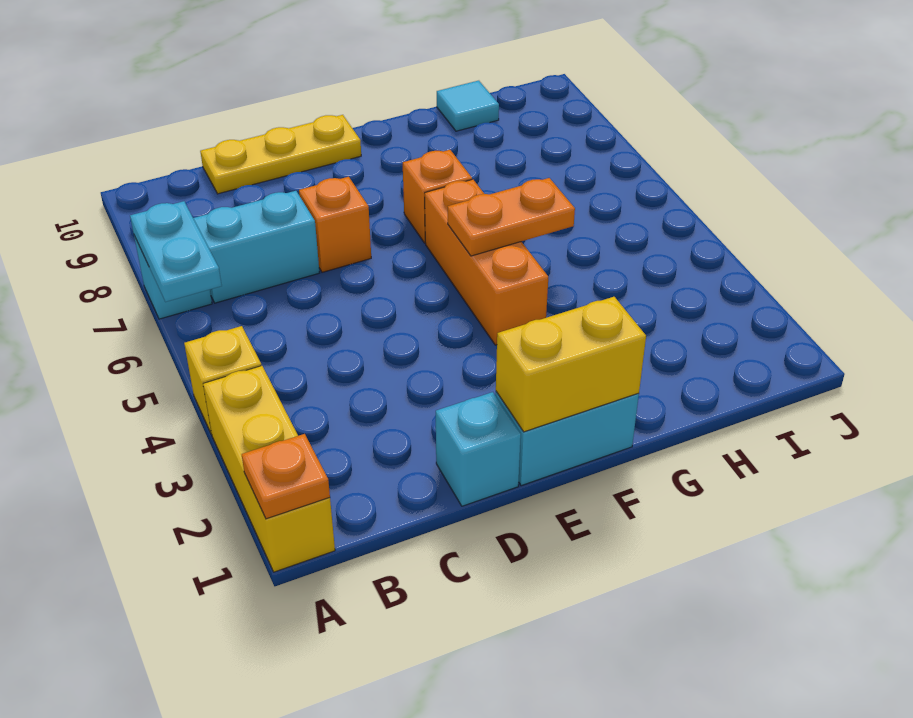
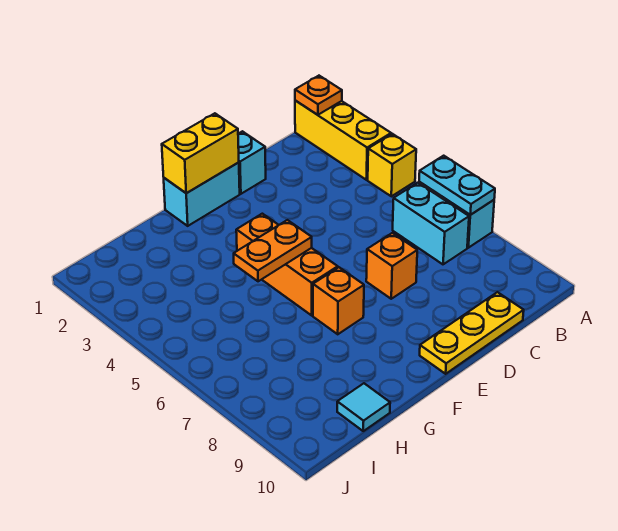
cyan brick B7:C7 level 1 -> cyan brick B6:B7 level 1

